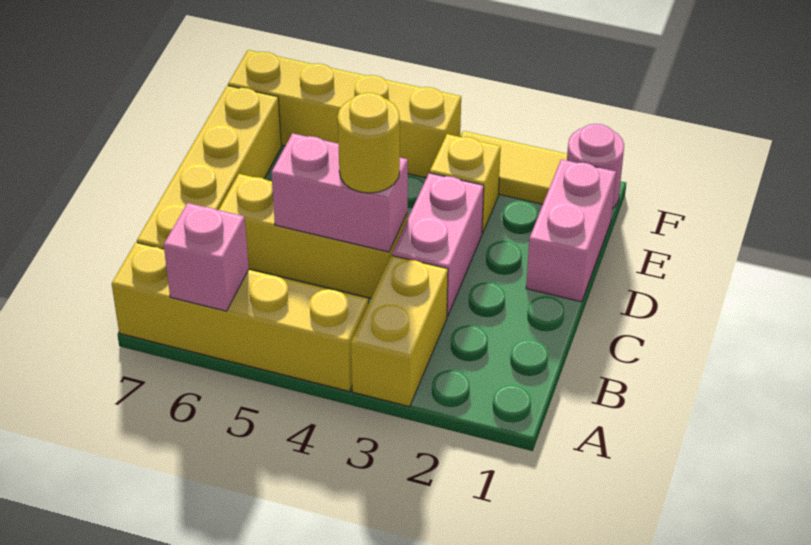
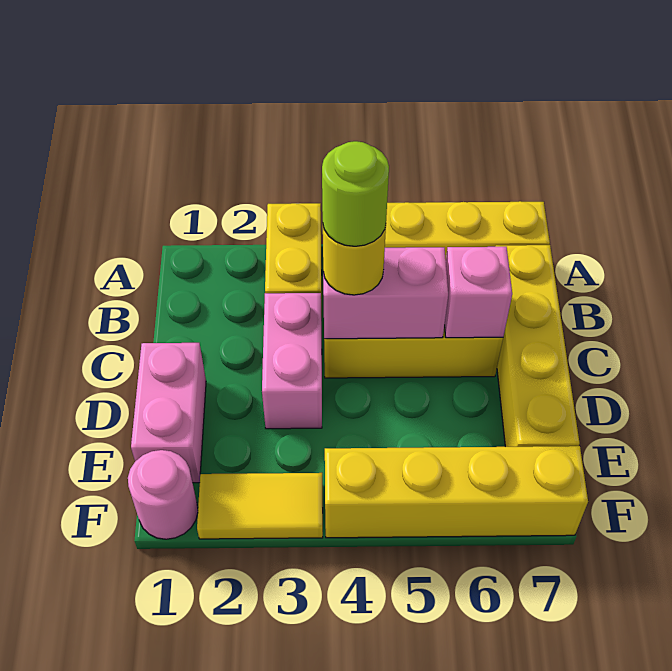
pink brick A6 level 2 -> pink brick C6 level 2
none -> lime round brick C4 level 4
yellow brick E3 level 1 -> none

